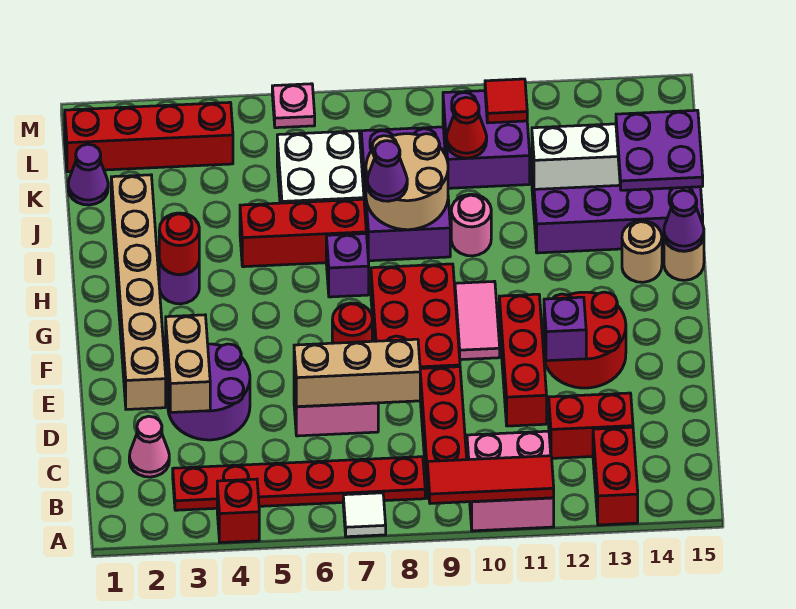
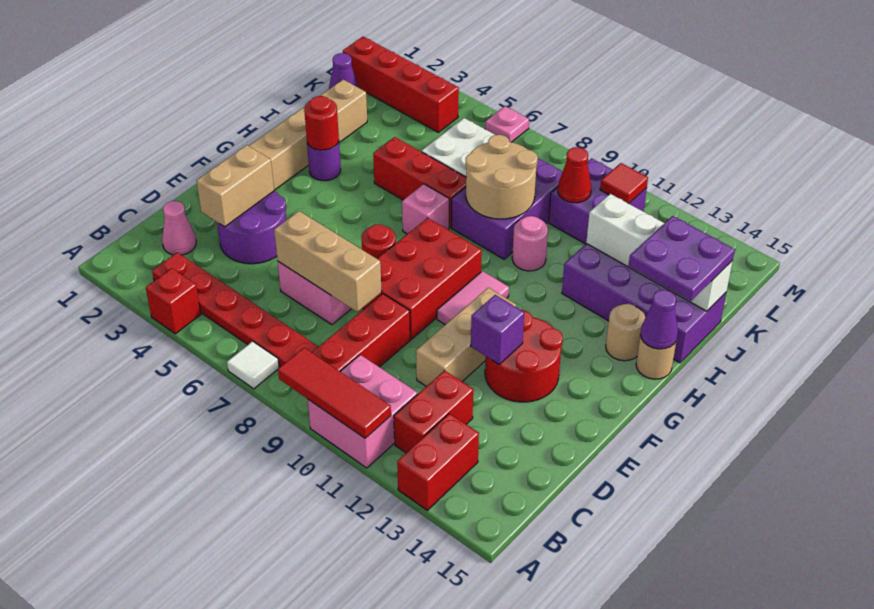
red brick C12:C13 level 1 -> red brick B12:C12 level 1
red brick D11:F11 level 1 -> tan brick D11:F11 level 1
purple brick H7 level 1 -> pink brick H7 level 1
purple cone I8 level 3 -> none

